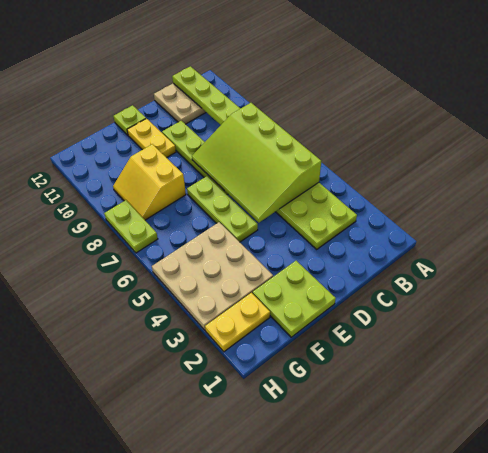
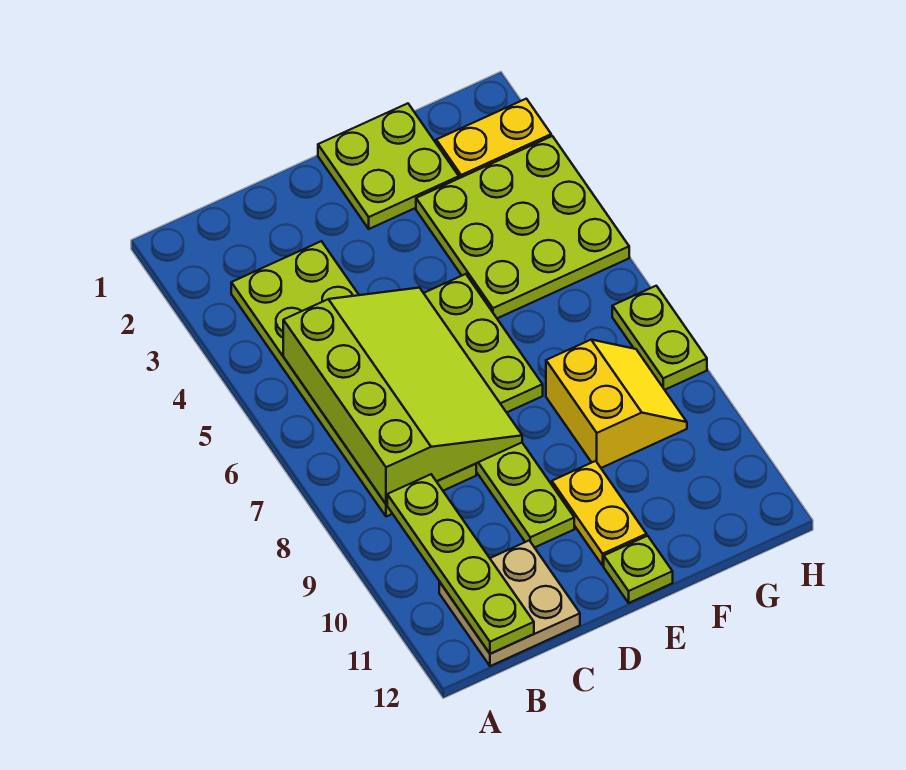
tan plate F3:H5 level 1 -> lime plate F3:H5 level 1

